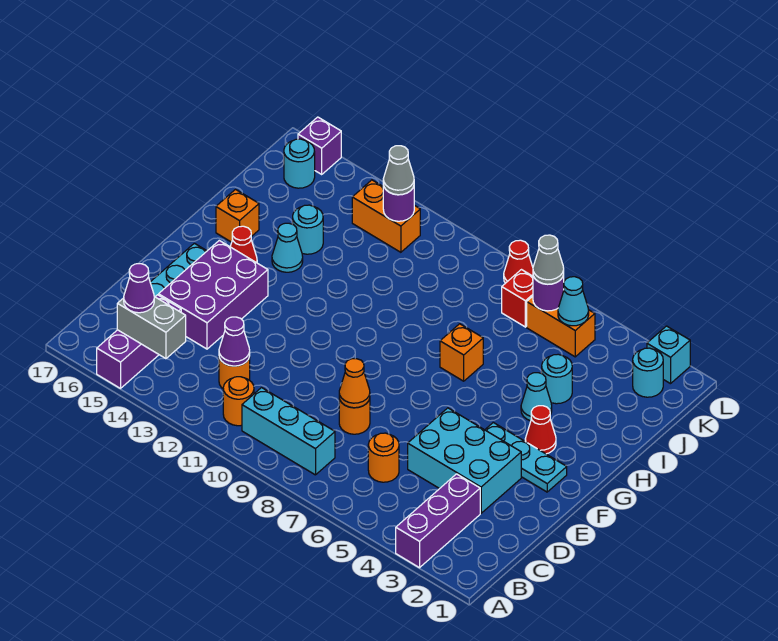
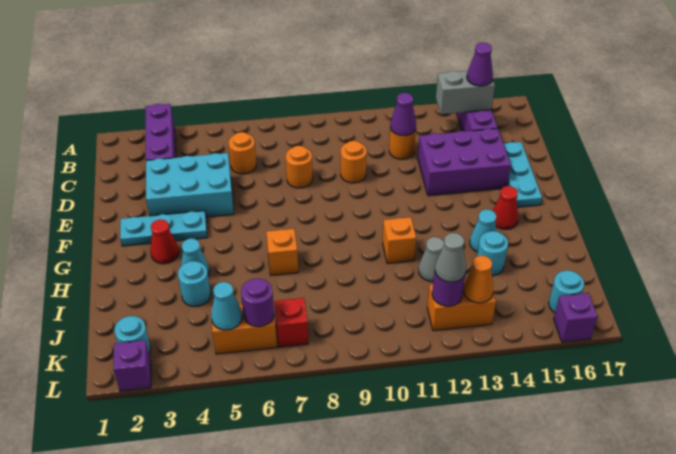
cyan brick B8:B10 level 1 -> none
orange round brick B11 level 1 -> orange round brick D10 level 1
orange cone D8 level 2 -> orange cone K13 level 2
purple brick D14:F15 level 1 -> purple brick D13:E15 level 1
orange brick H16 level 1 -> orange brick H11 level 1
grey cone K6 level 3 -> grey cone I12 level 1
cyan brick L2 level 1 -> purple brick L2 level 1
red cone L8 level 1 -> none

